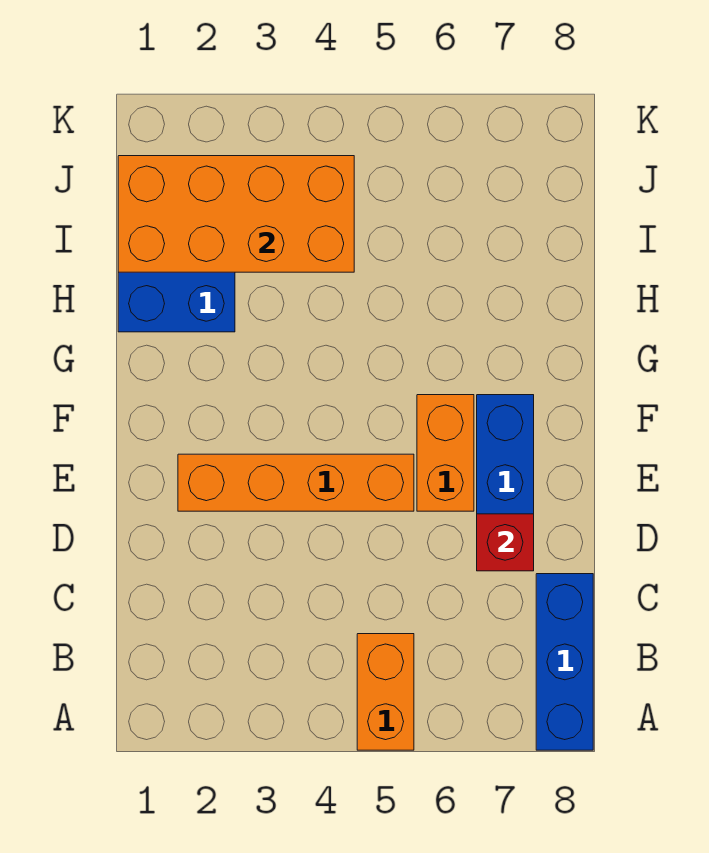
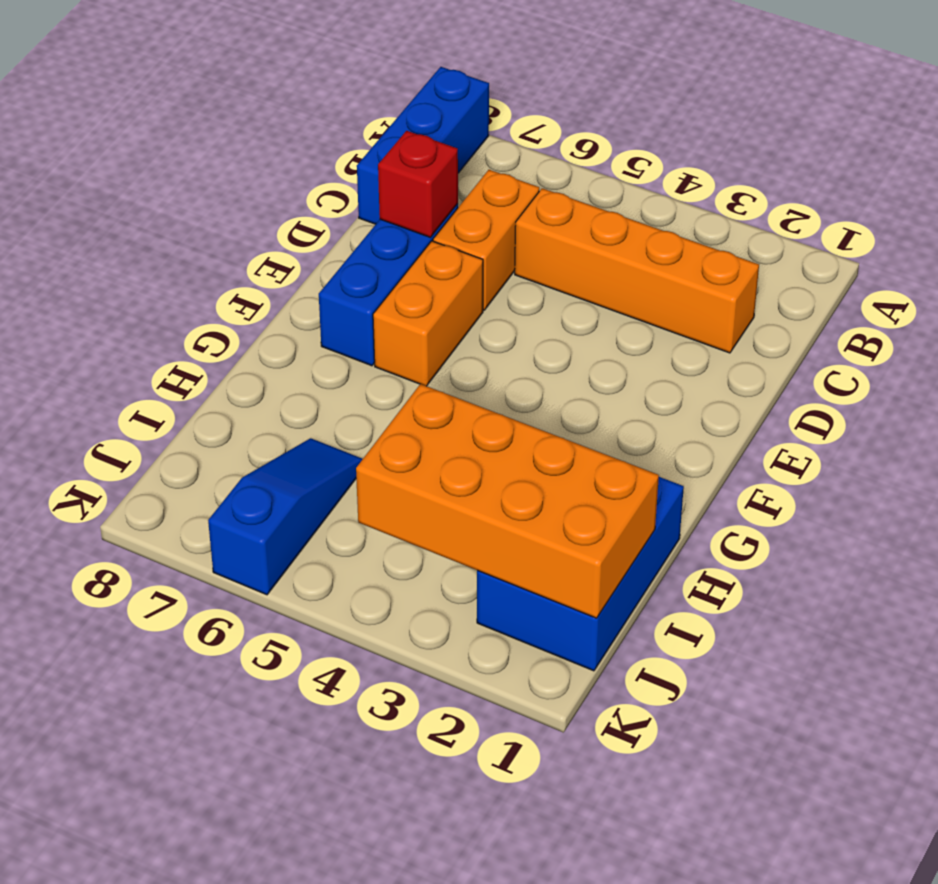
orange brick A5:B5 level 1 -> orange brick C6:D6 level 1
orange brick E2:E5 level 1 -> orange brick C2:C5 level 1
none -> blue slope I6:K6 level 1 top K

